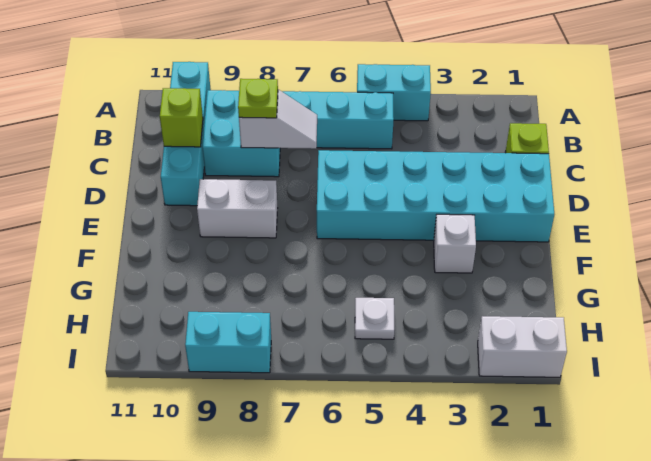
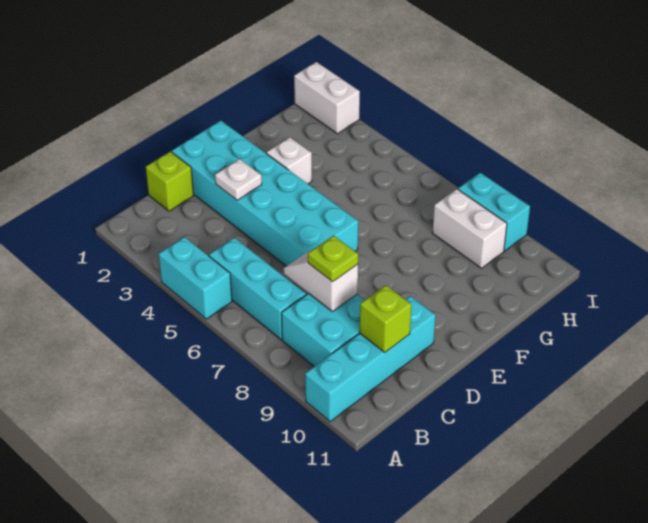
white brick E8:E9 level 1 -> white brick H8:H9 level 1
white plate H5 level 1 -> white plate D3 level 2

